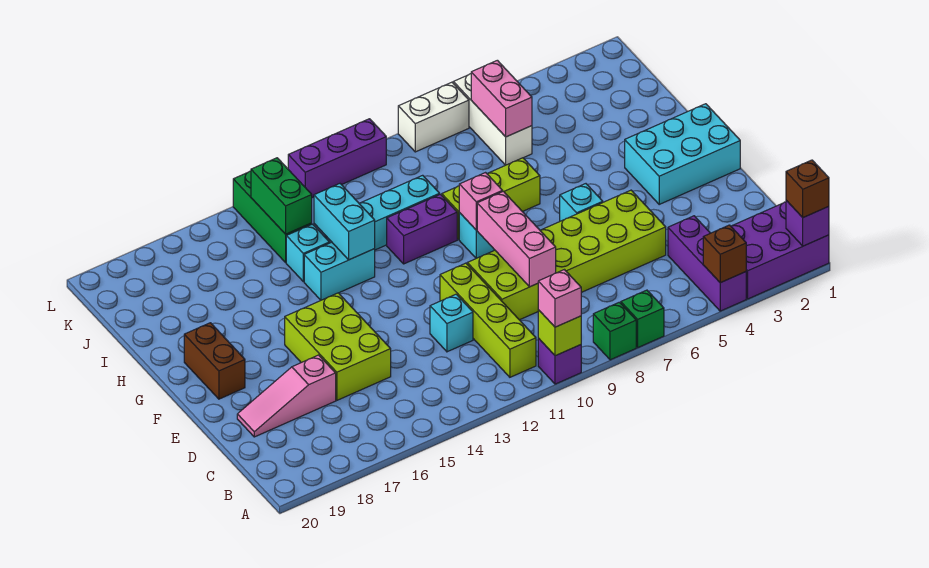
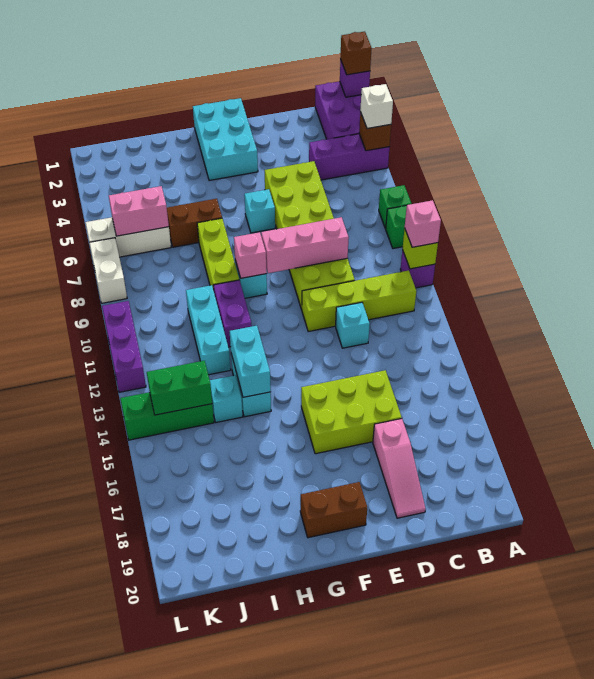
none -> white brick A4 level 3
none -> brown brick H6:I6 level 1
cyan brick H13:I13 level 2 -> cyan brick H13:H14 level 2

